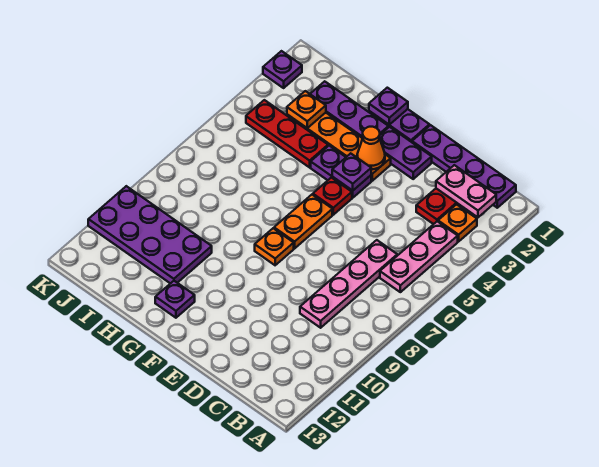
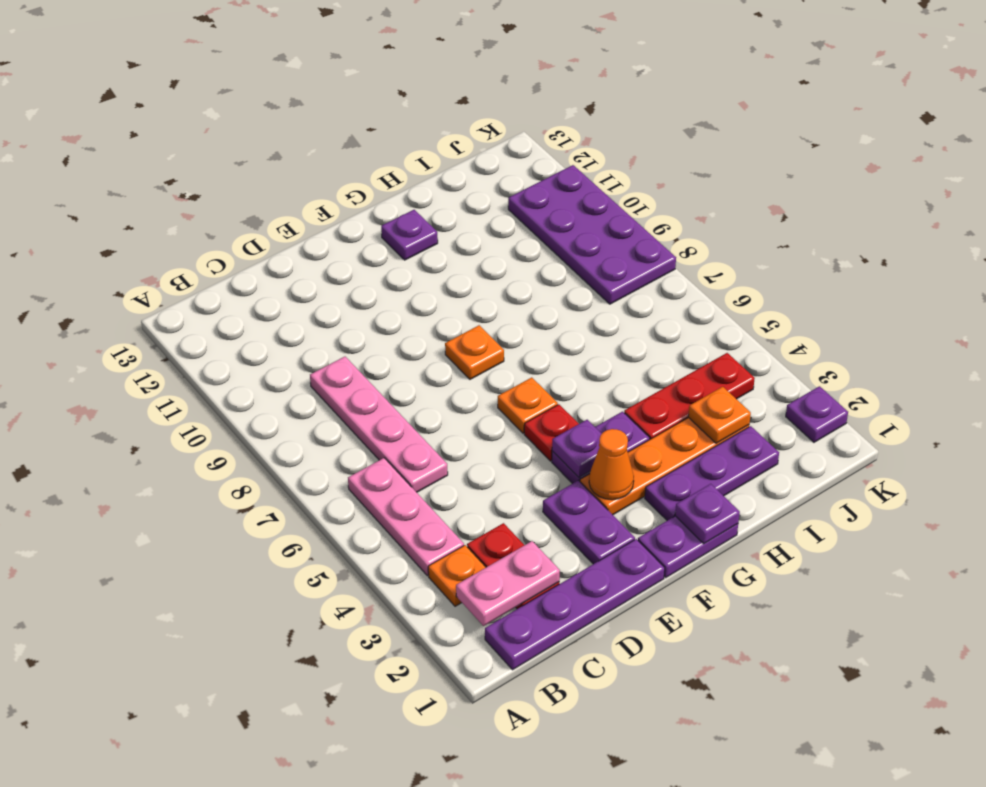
purple plate E2:F2 level 1 -> purple plate E2:E3 level 1
orange plate F6:F7 level 1 -> orange plate F6 level 1
purple plate H10:K11 level 1 -> purple plate J8:K11 level 1

